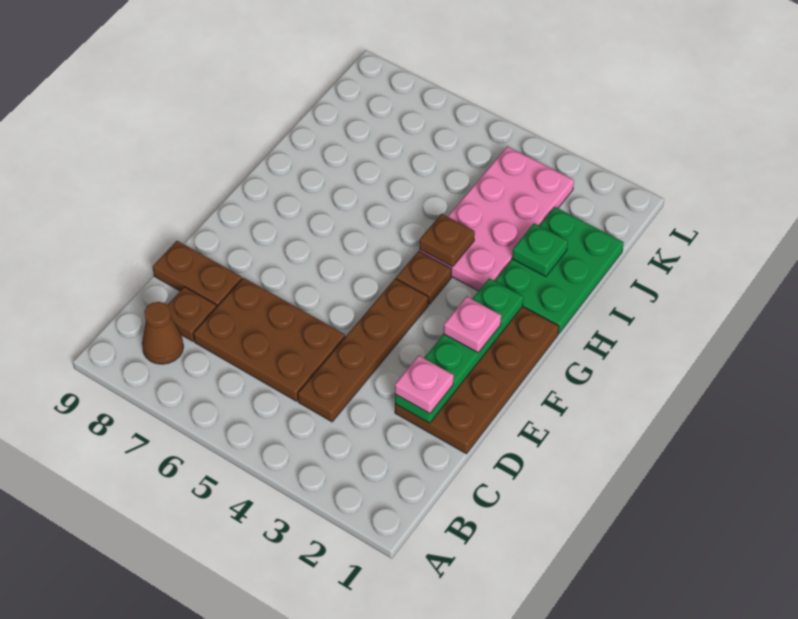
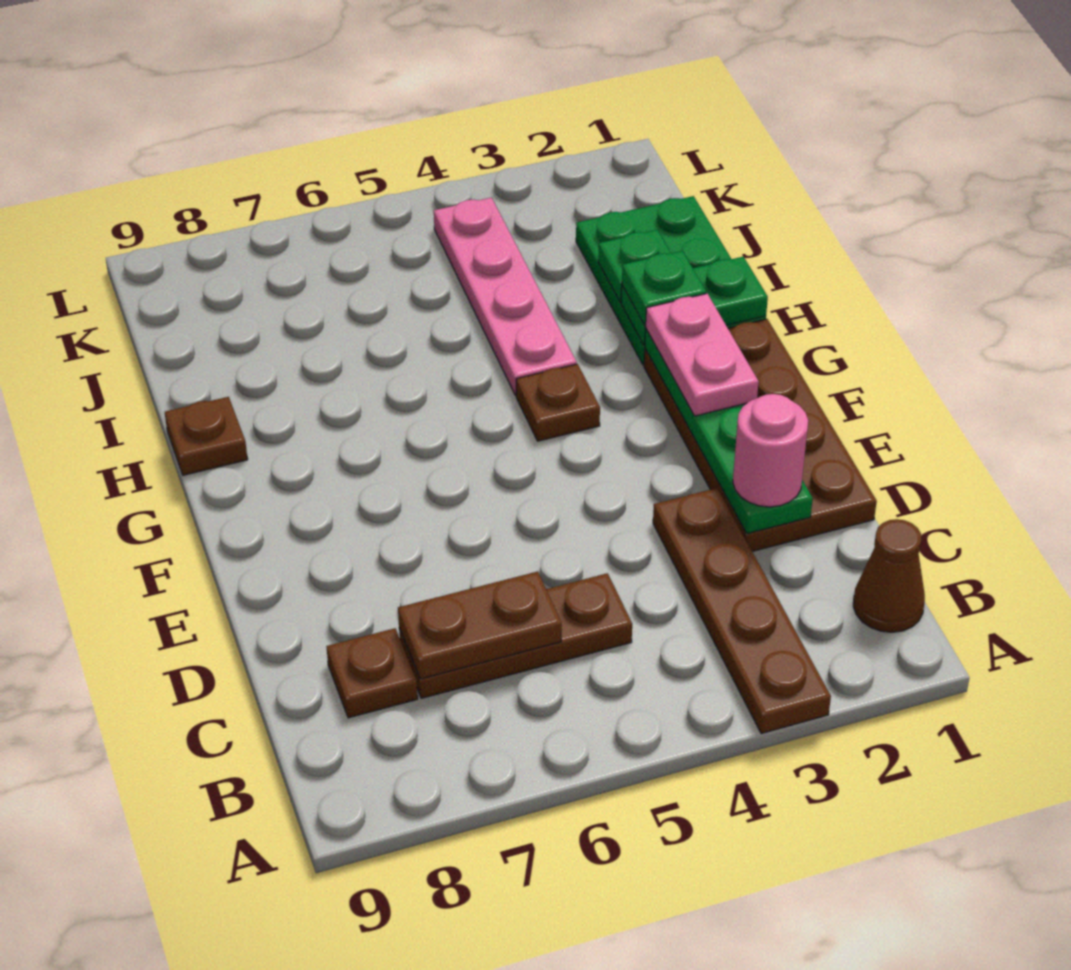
brown cone B8 level 1 -> brown cone B1 level 1
brown plate C4:F4 level 1 -> brown plate A3:D3 level 1
brown plate C5:D7 level 1 -> brown plate C5:C7 level 1
pink plate D2 level 3 -> pink round brick D2 level 3
brown plate D8:D9 level 1 -> brown plate C6:C7 level 2
pink plate F2 level 3 -> pink plate F2:G2 level 3
none -> green plate H1:H2 level 2
none -> green plate H2 level 3
pink plate H3:K4 level 1 -> pink plate H4:K4 level 1
brown plate H4 level 2 -> brown plate H9 level 1

